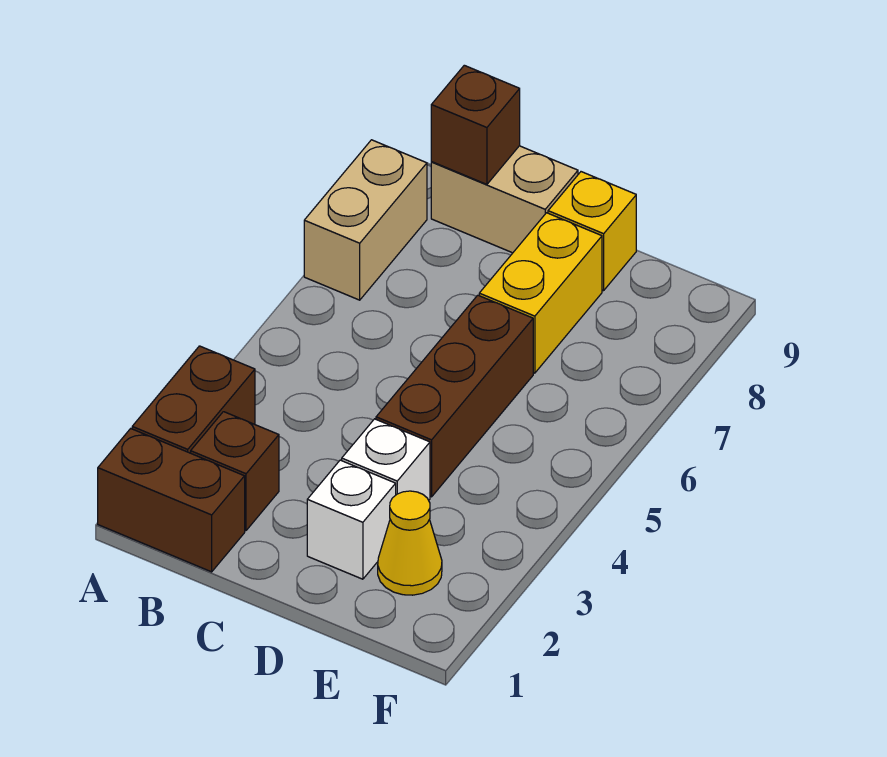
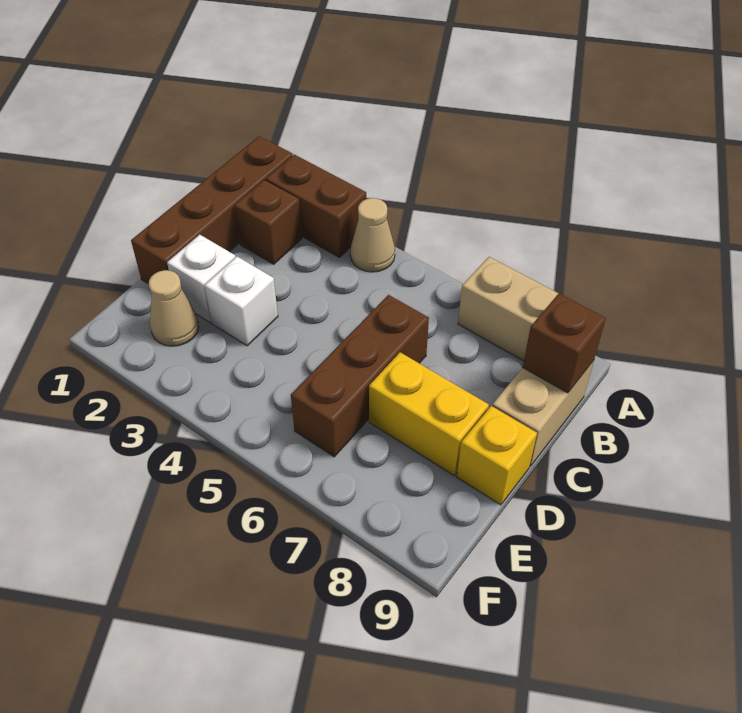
brown brick A1:B1 level 1 -> brown brick A1:D1 level 1
none -> tan cone A4 level 1
brown brick D4:D6 level 1 -> brown brick C6:E6 level 1
yellow cone E2 level 1 -> tan cone E2 level 1

